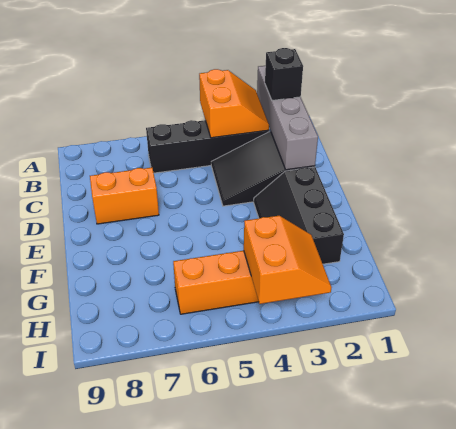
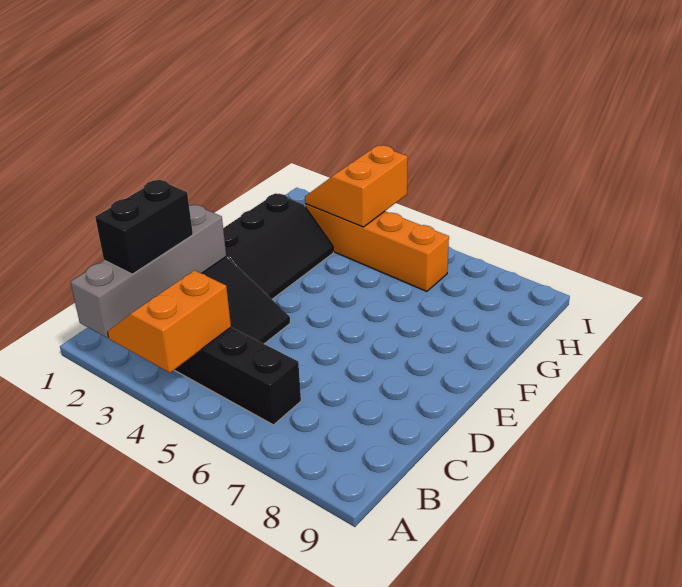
black brick B2 level 3 -> black brick B2:C2 level 3
orange brick D7:D8 level 1 -> none

